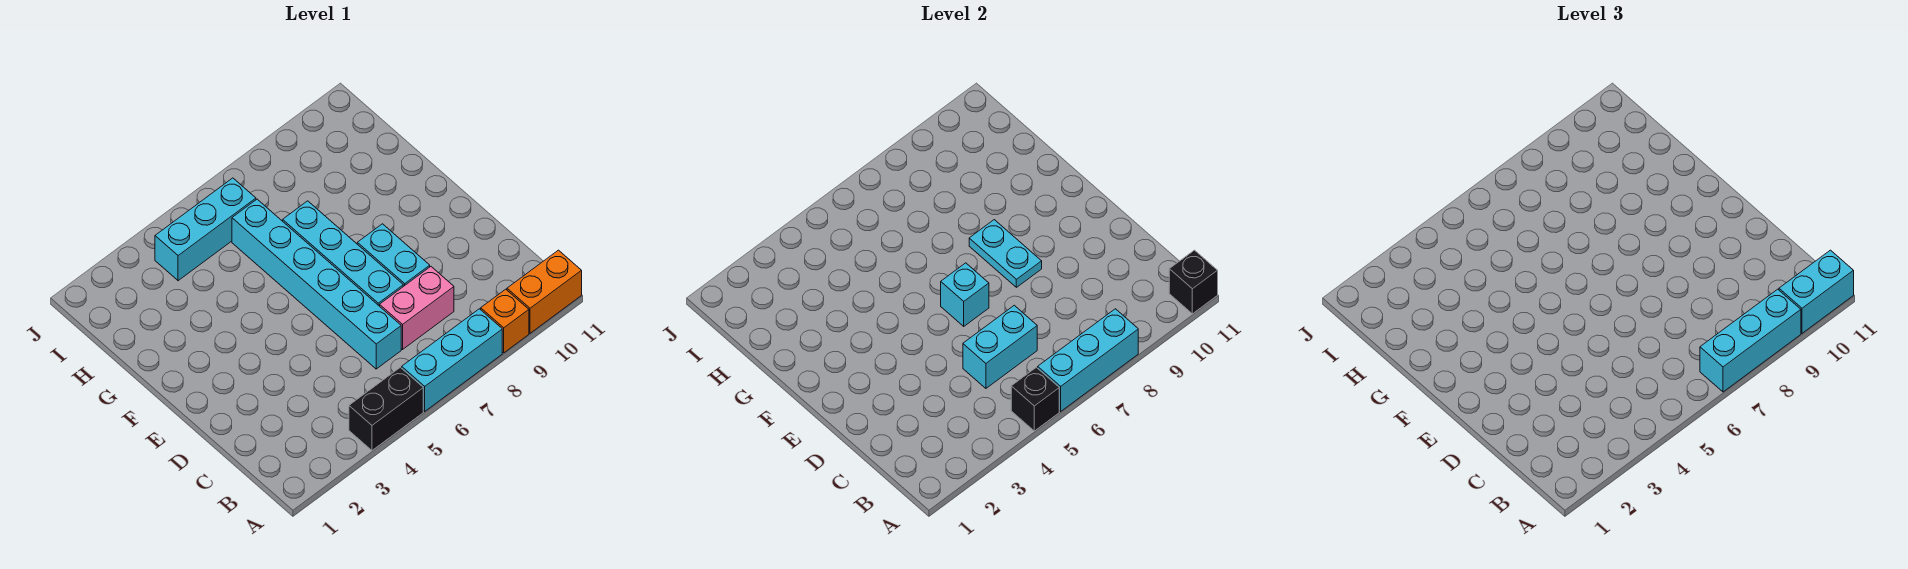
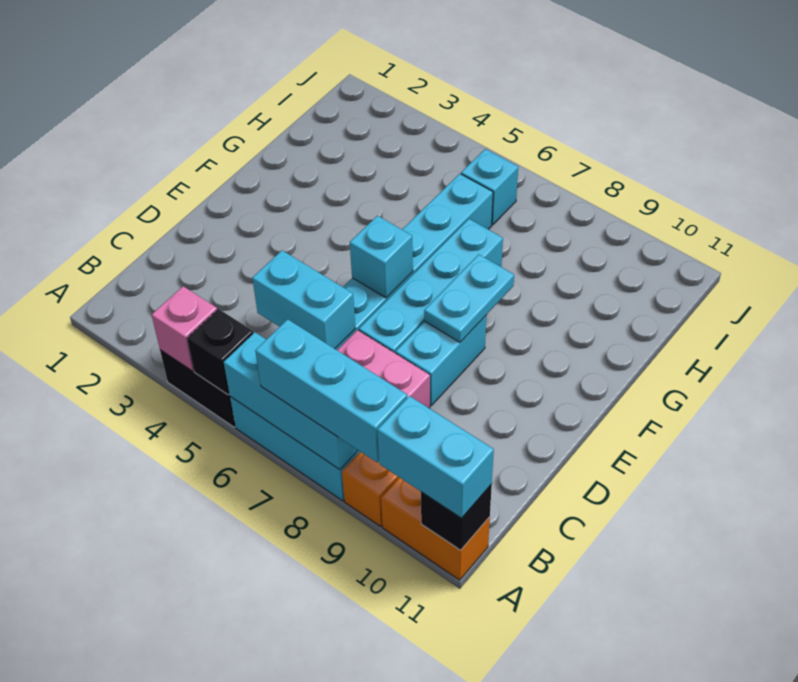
none -> pink brick A4 level 2
cyan brick I4:I6 level 1 -> cyan brick I6 level 1

